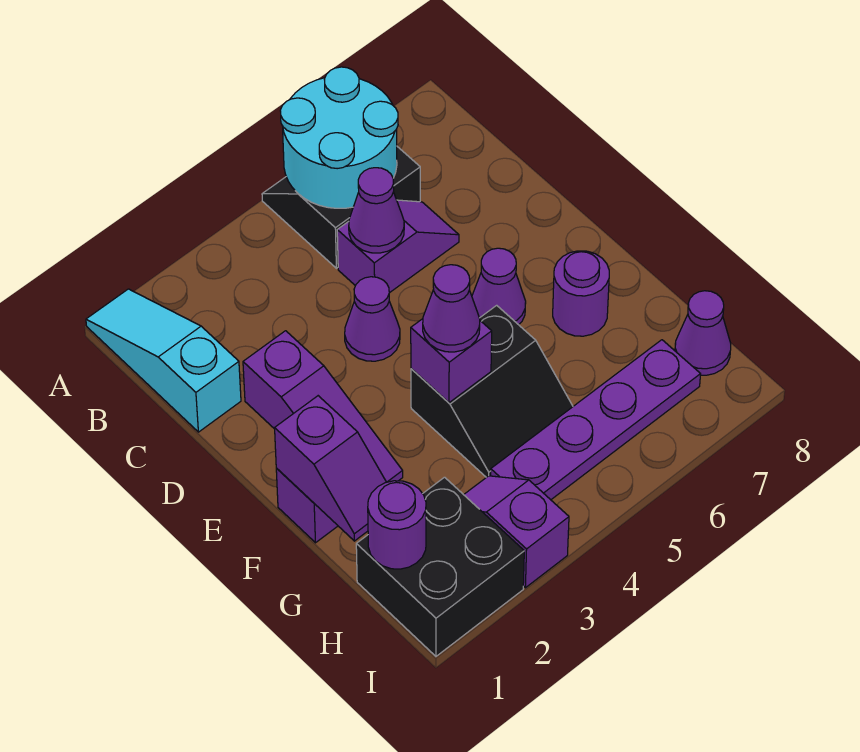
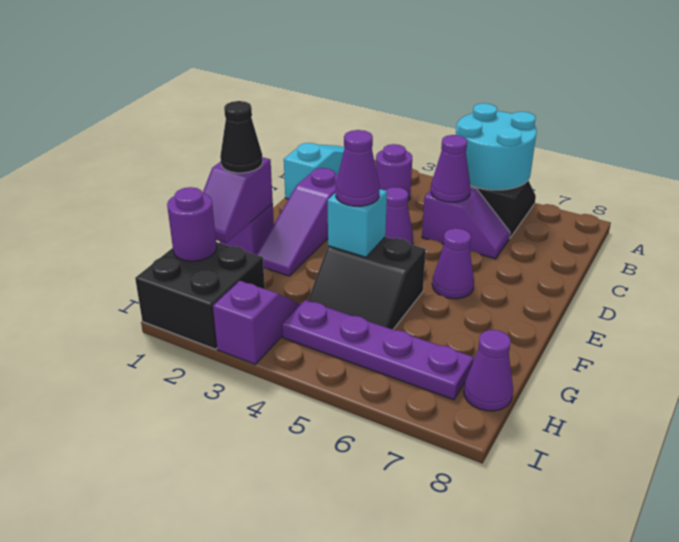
none -> black cone F1 level 3
purple brick F4 level 2 -> cyan brick F4 level 2
purple round brick F7 level 1 -> purple round brick B3 level 1

